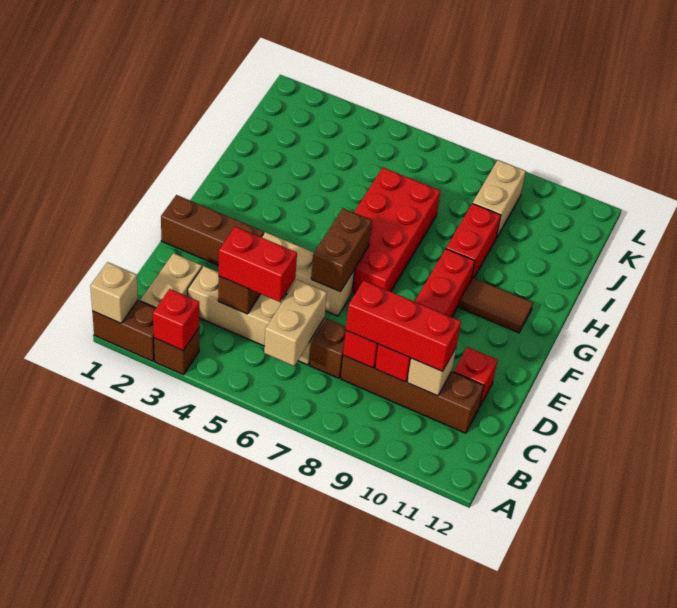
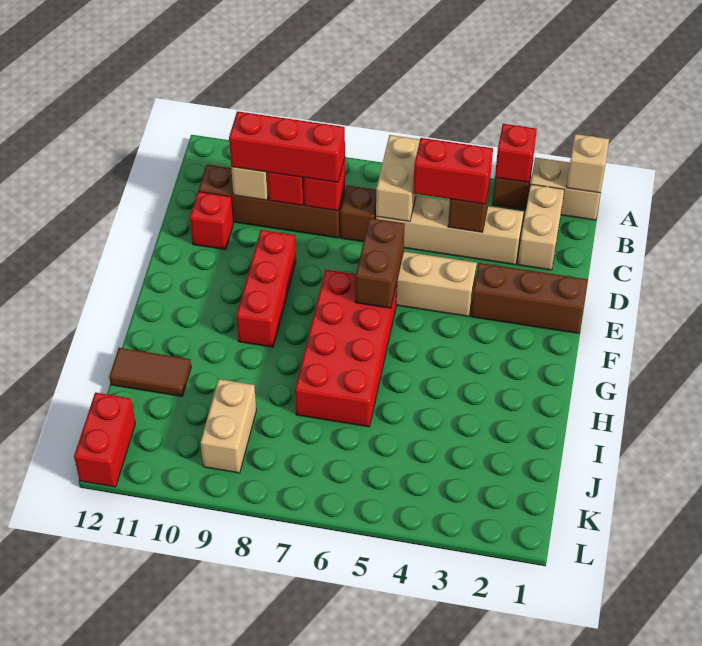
brown brick A1:A2 level 1 -> tan brick A1:A2 level 1
brown tile G10:G11 level 1 -> brown tile I11:I12 level 1
red brick H9:I9 level 1 -> red brick K12:L12 level 1

